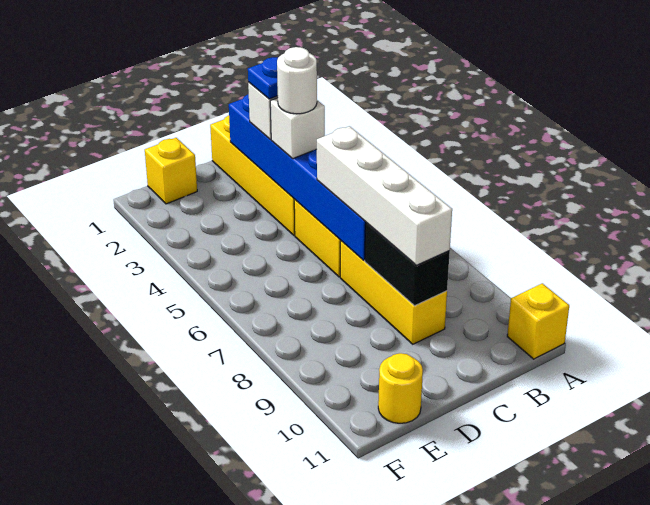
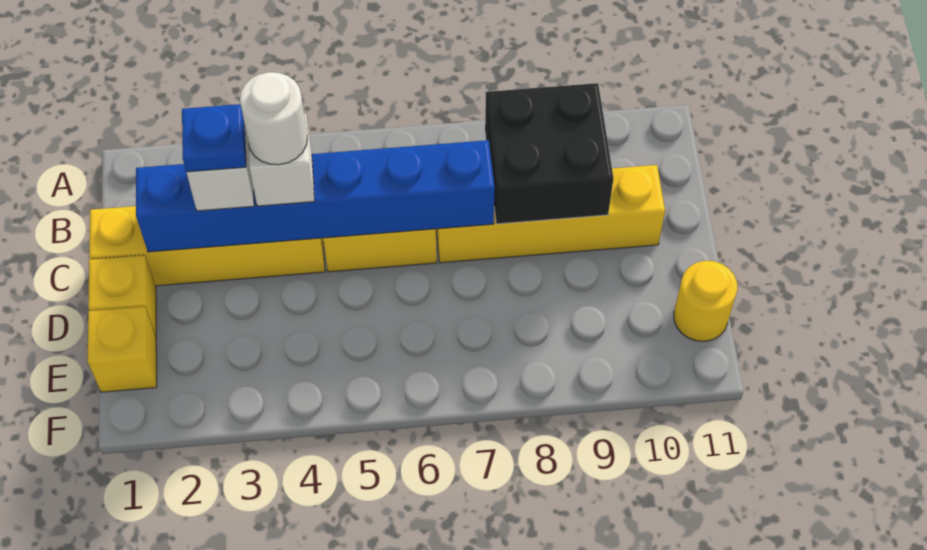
yellow brick A11 level 1 -> yellow brick D1 level 1
white brick C6:C9 level 3 -> none
yellow brick C7:C9 level 1 -> yellow brick C7:C10 level 1
black brick C8:C9 level 2 -> black brick B8:C9 level 2

